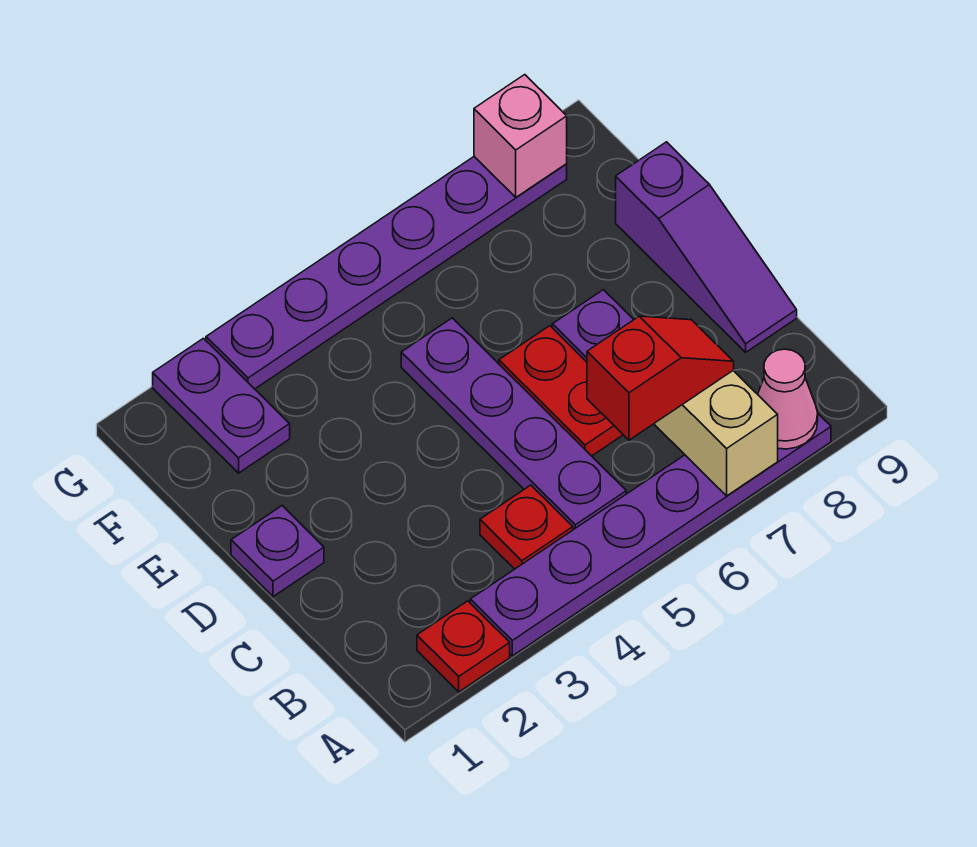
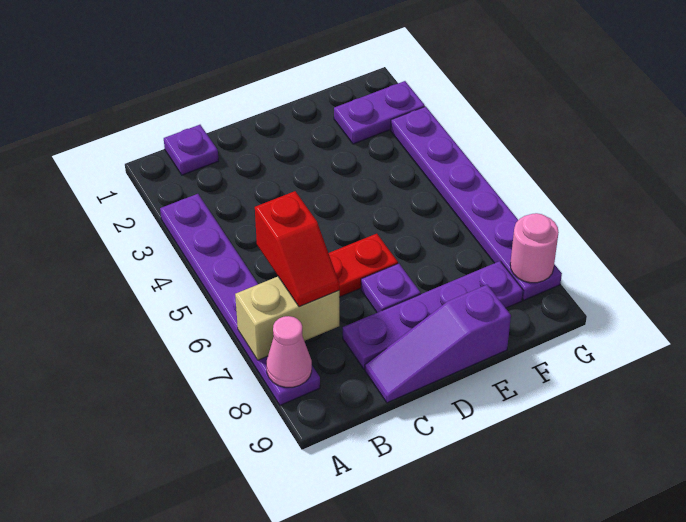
red plate A2 level 1 -> none
red plate B4 level 1 -> none
purple plate B5:E5 level 1 -> purple plate C8:F8 level 1
purple plate D1 level 1 -> purple plate B1 level 1
pink brick G8 level 2 -> pink round brick G8 level 2

